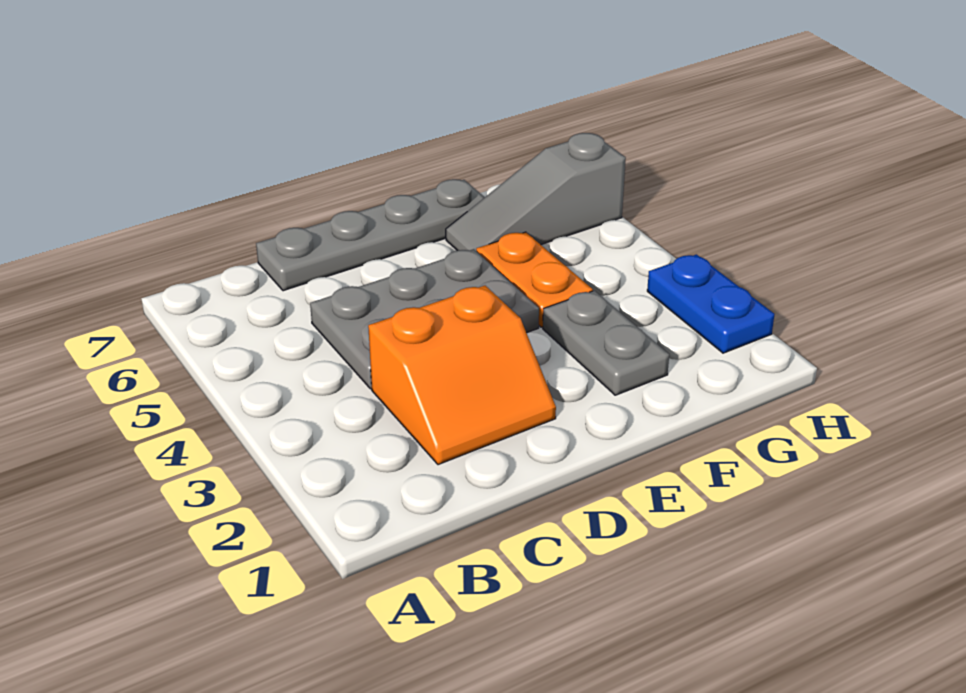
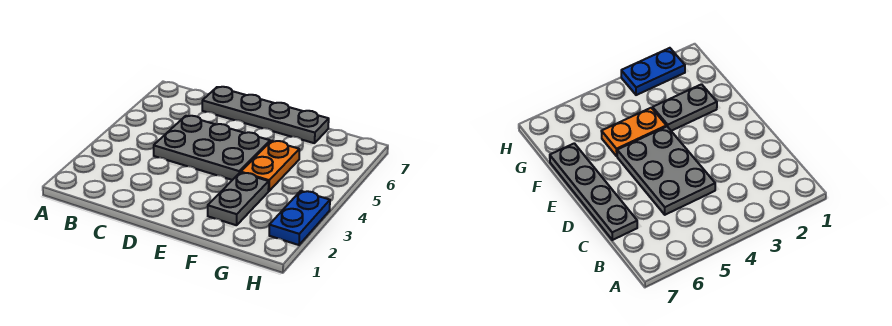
orange slope C2:D3 level 1 top 3 -> none
grey slope F6:H6 level 1 top H -> none

